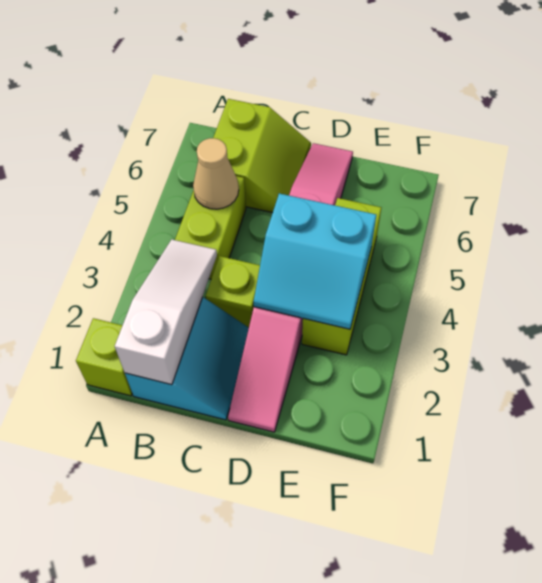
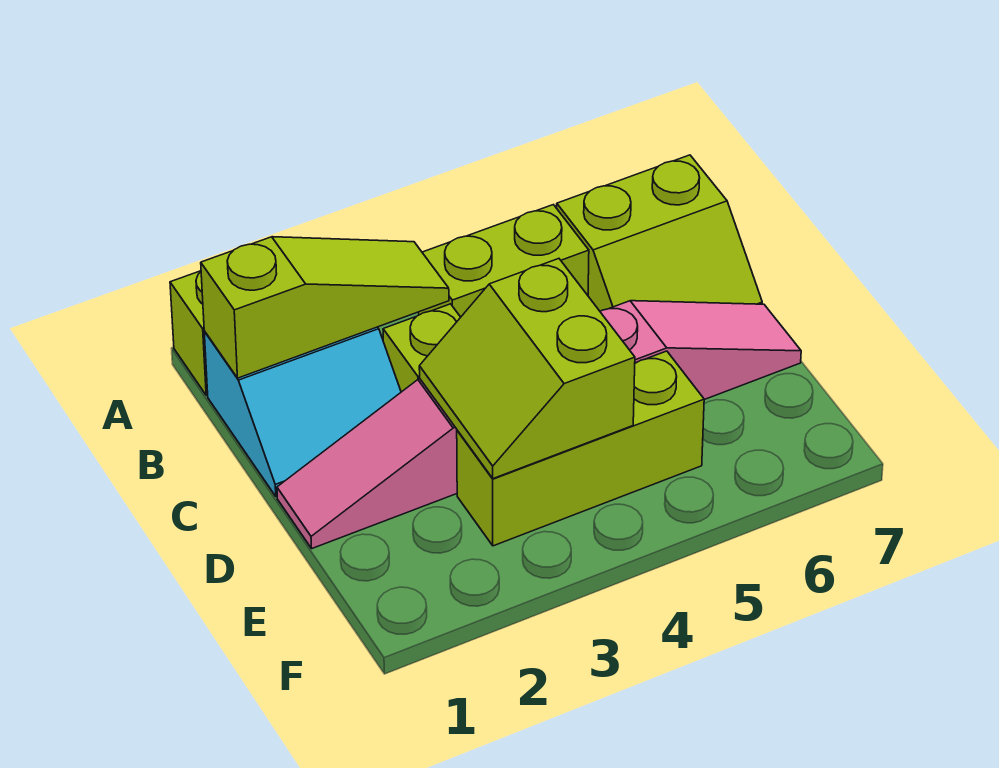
white slope B1:B3 level 2 top 1 -> lime slope B1:B3 level 2 top 1
tan cone B5 level 2 -> none
cyan slope D3:E4 level 2 top 4 -> lime slope D3:E4 level 2 top 4

